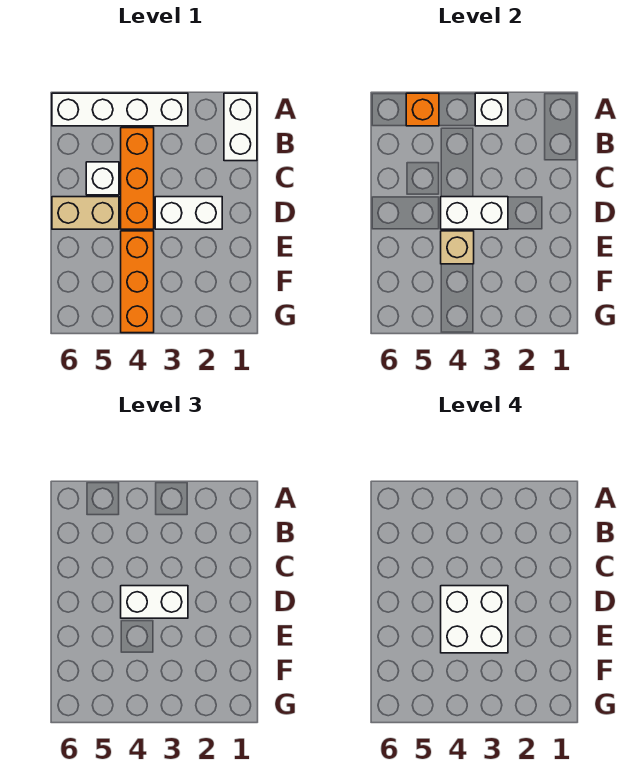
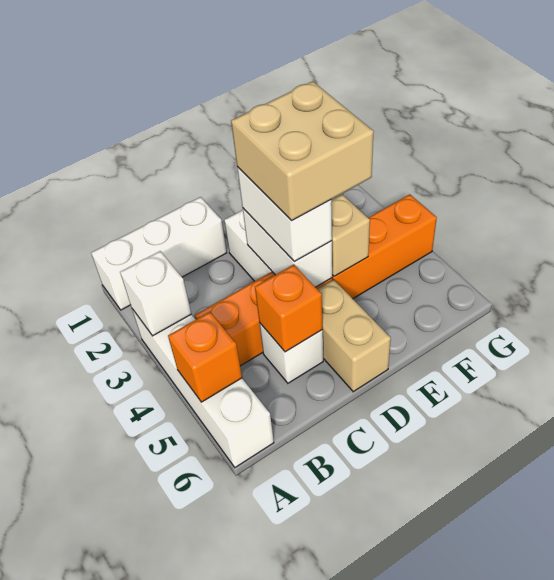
white brick A1:B1 level 1 -> white brick A1:C1 level 1
none -> orange brick C5 level 2
white brick D3:E4 level 4 -> tan brick D3:E4 level 4

